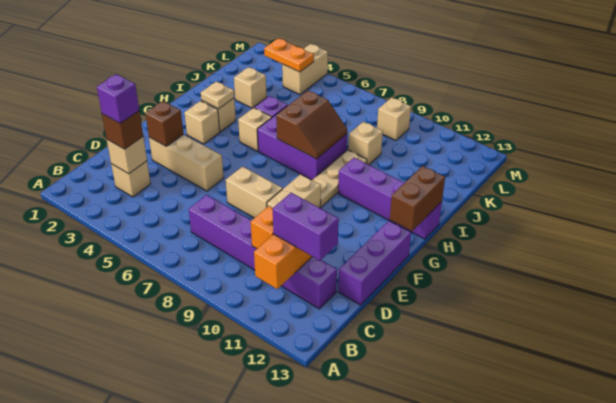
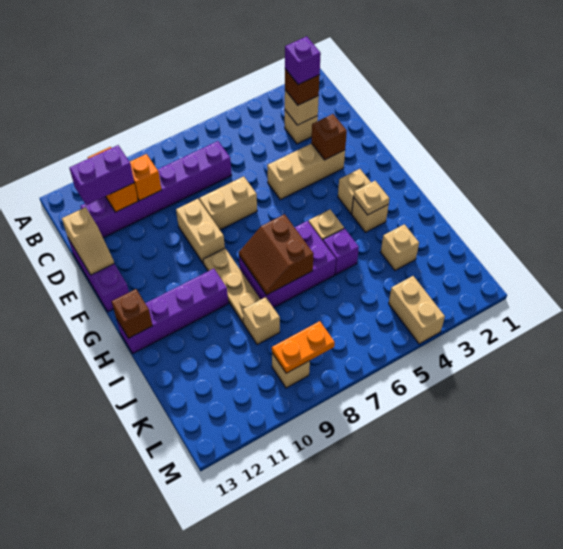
none -> tan slope D13:E13 level 2 top D
brown brick G13:H13 level 2 -> brown brick H13 level 2
orange plate L3:L4 level 2 -> orange plate L8:L9 level 2

